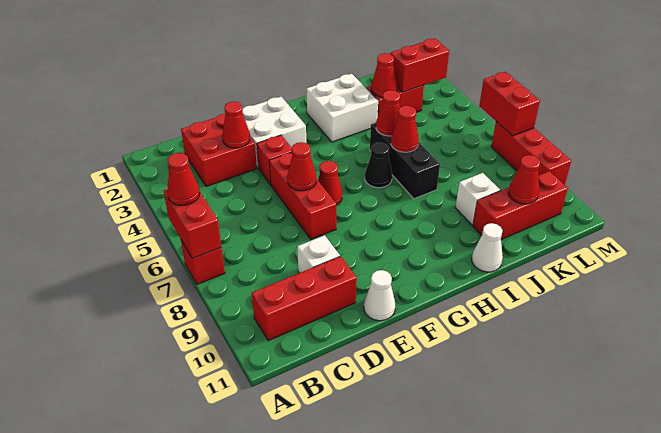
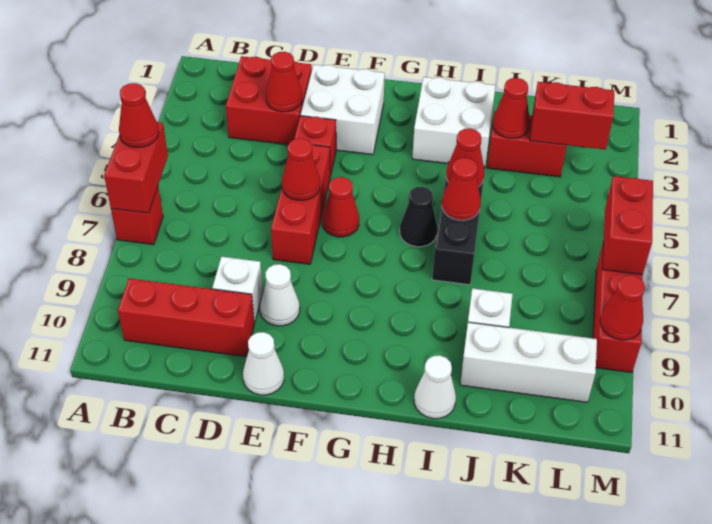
none -> white cone E9 level 1
red brick J10:L10 level 1 -> white brick J10:L10 level 1
red cone K10 level 2 -> red cone M9 level 2

